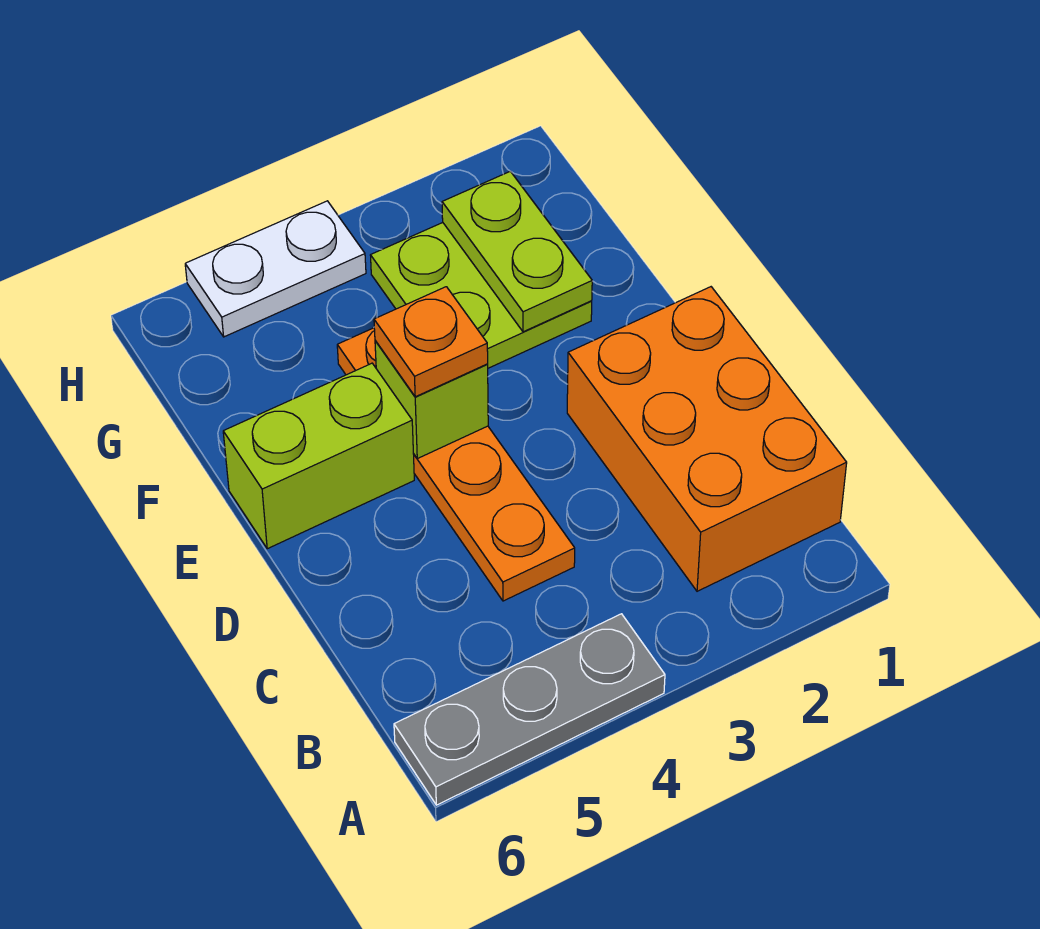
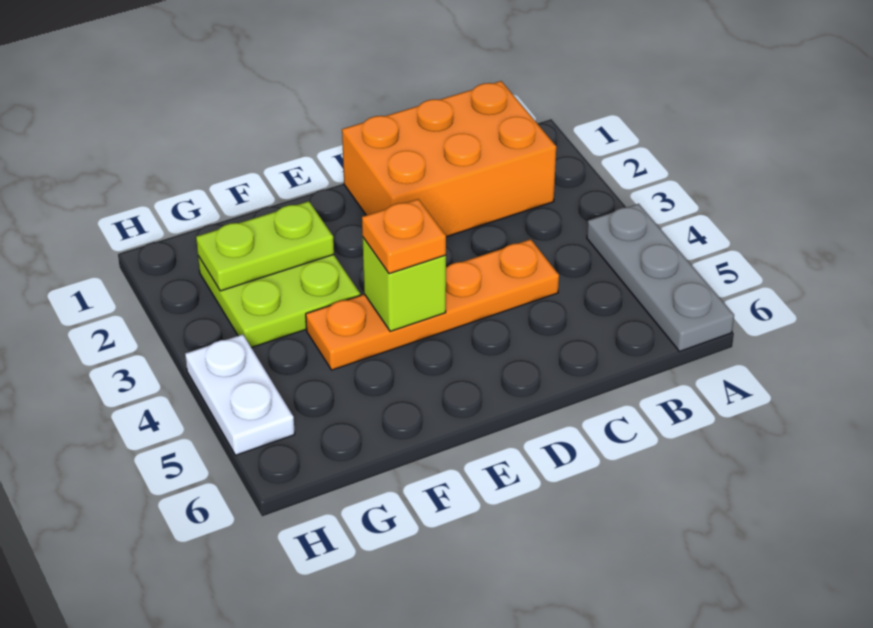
lime brick E5:E6 level 1 -> none

